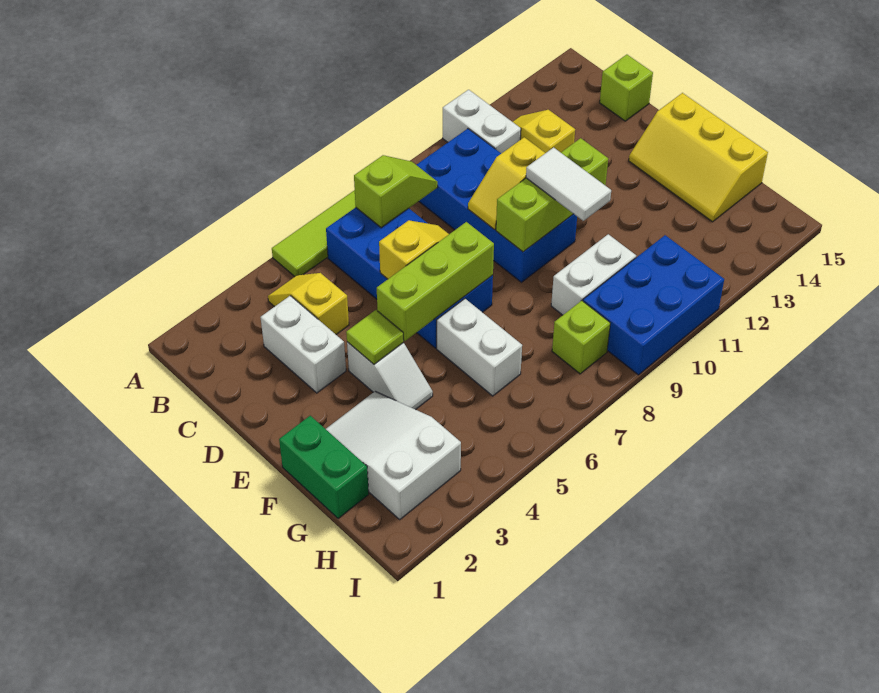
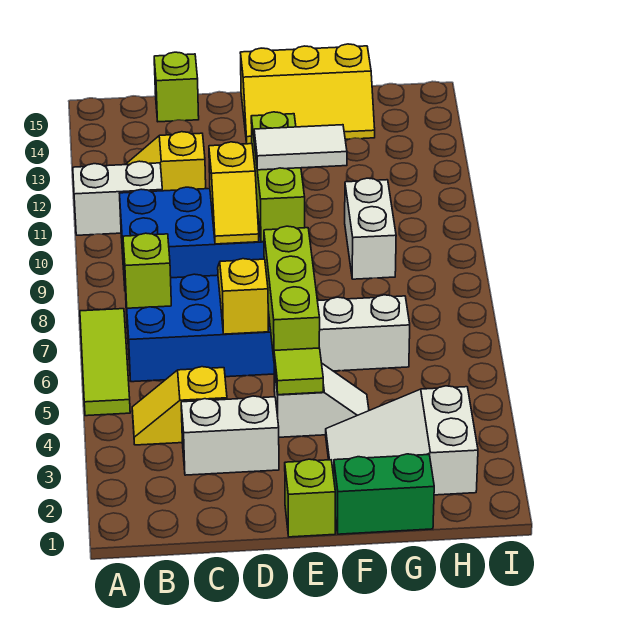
lime brick H8 level 1 -> lime brick E1 level 1
blue brick H9:I11 level 1 -> none

